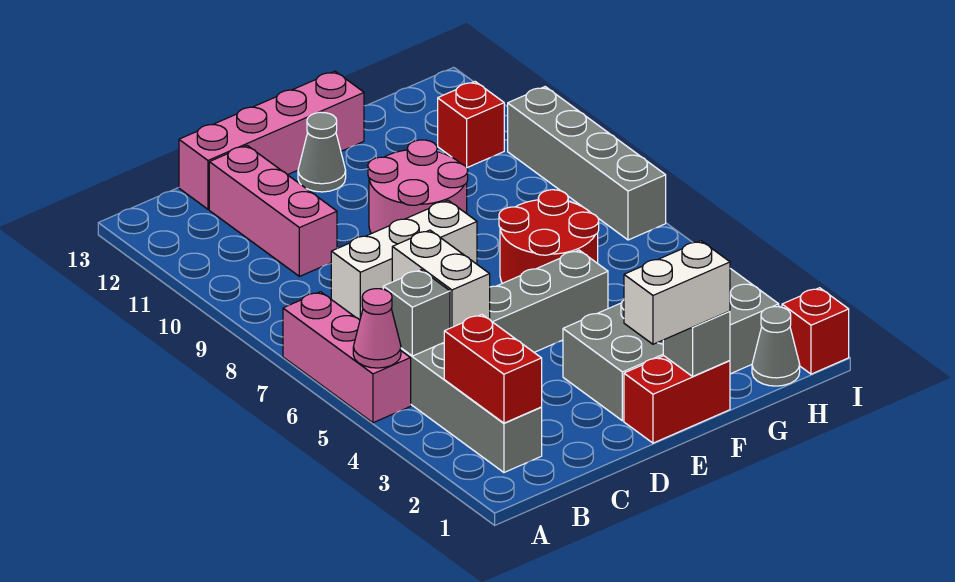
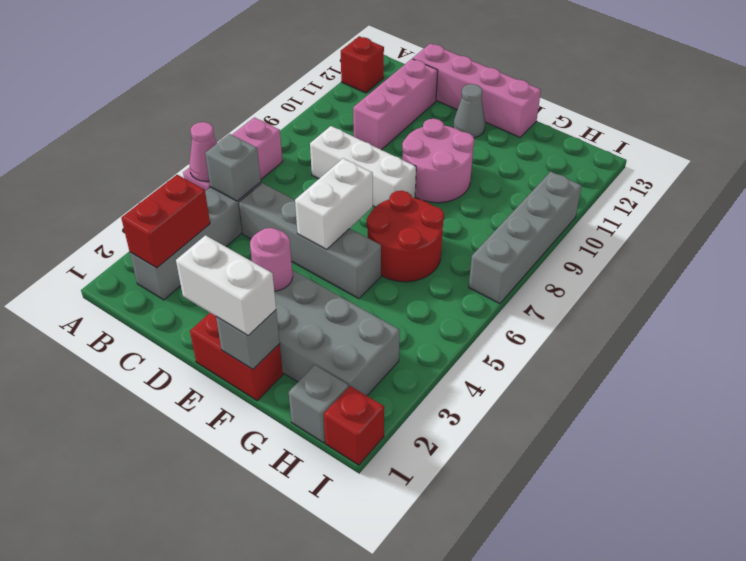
white brick C5:C6 level 2 -> white brick E5:E6 level 2
none -> pink round brick E3 level 2
grey cone H1 level 1 -> grey brick H1 level 1
red brick H11 level 1 -> red brick A12 level 1

